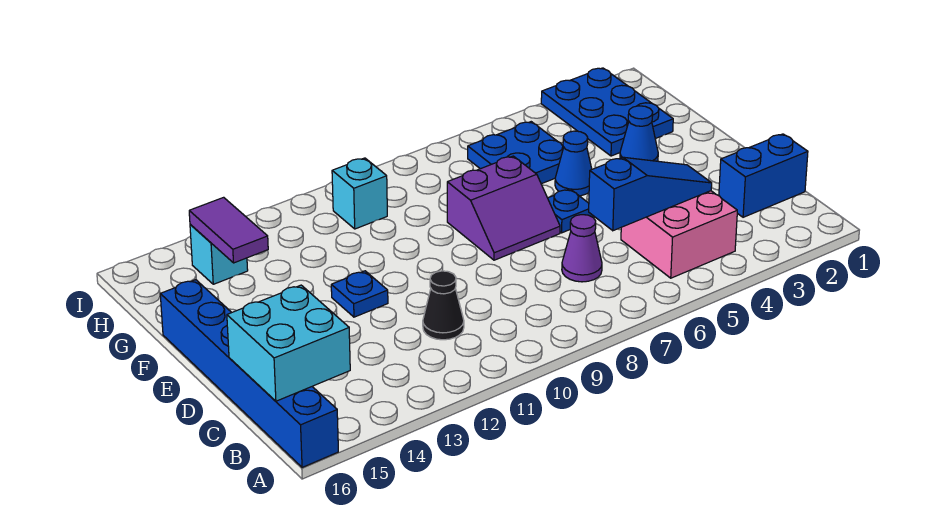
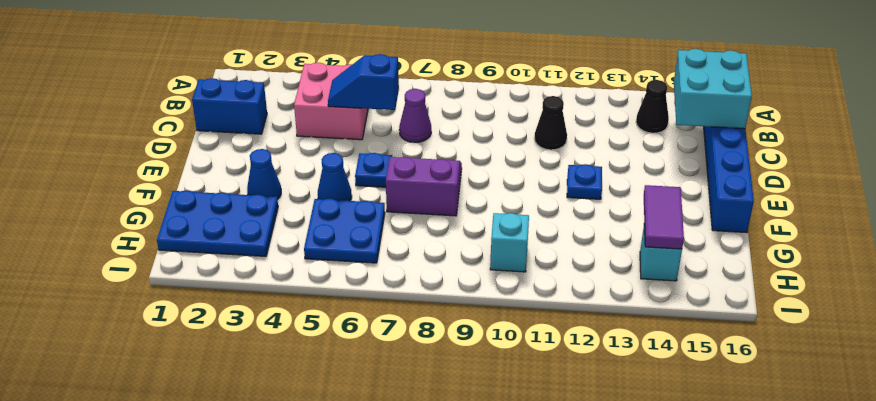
none -> black cone B14 level 1
blue slope C4:C6 level 2 top 6 -> blue slope C5:C6 level 2 top 6
blue plate G2:I3 level 1 -> blue plate G1:H3 level 1

